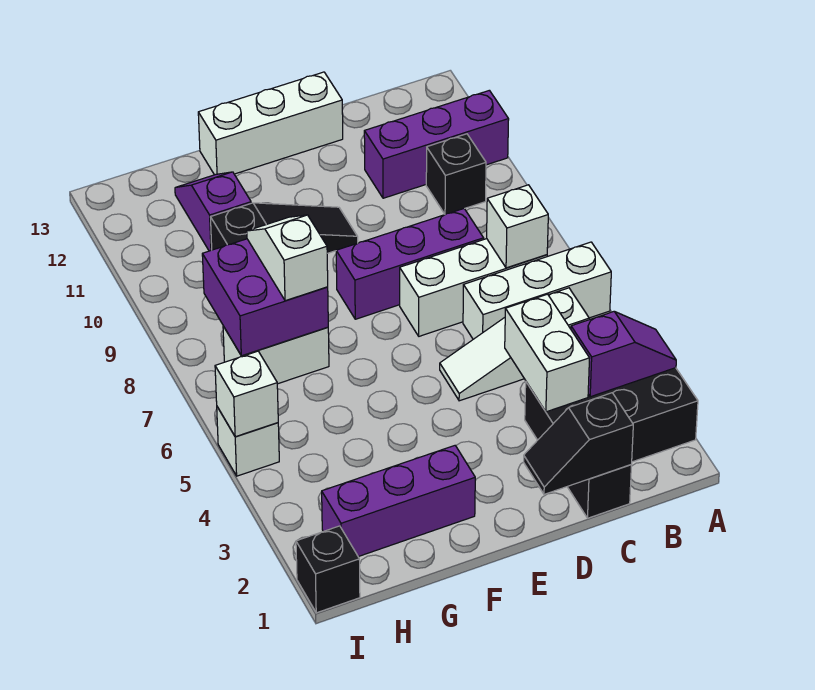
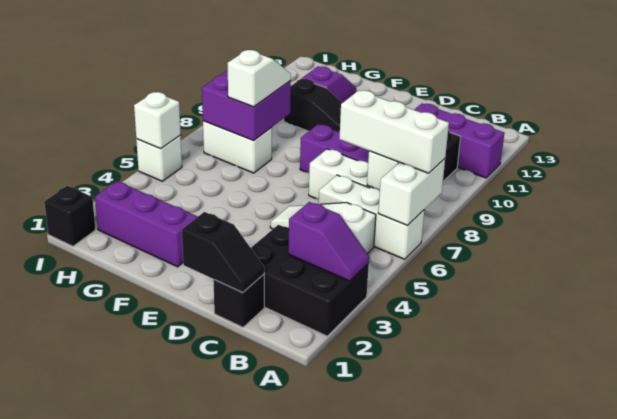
black slope C1:D1 level 2 top C -> black slope C1:D1 level 2 top D
white brick C3:C4 level 2 -> white brick A6:A7 level 2
white brick D13:F13 level 1 -> white brick A7:C7 level 3

